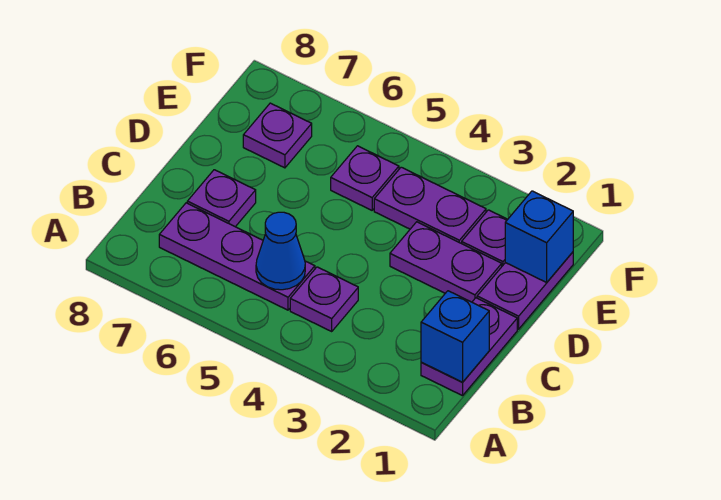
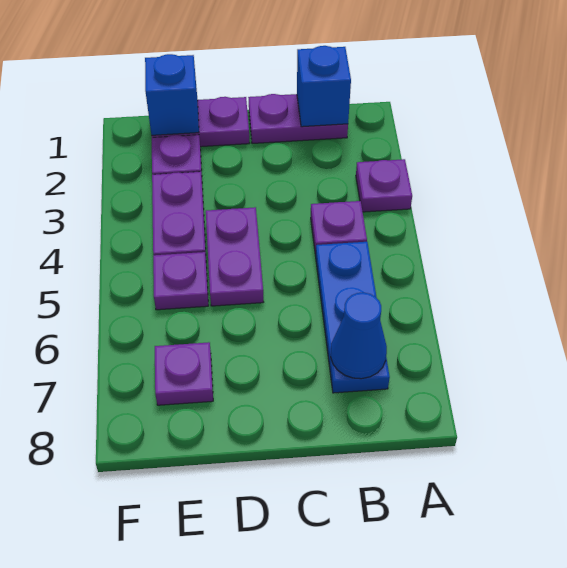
purple plate B5:B7 level 1 -> blue plate B5:B7 level 1
blue cone B5 level 2 -> blue cone B7 level 2
purple plate C7 level 1 -> purple plate A3 level 1
purple plate D2:D3 level 1 -> purple plate D4:D5 level 1

